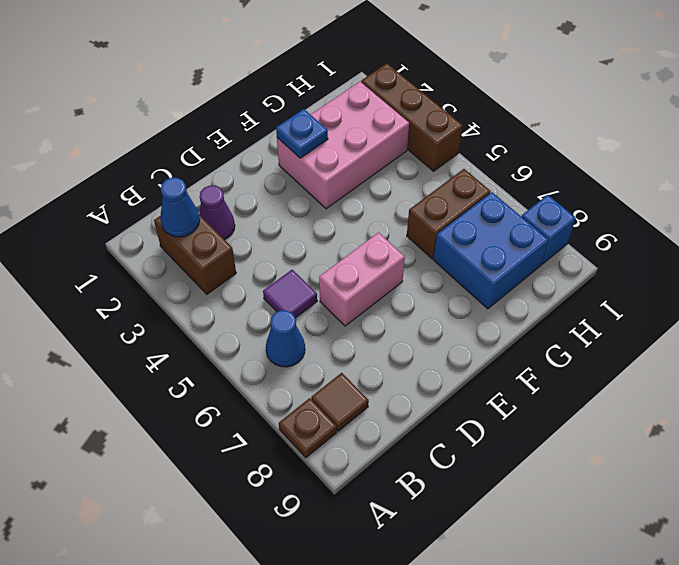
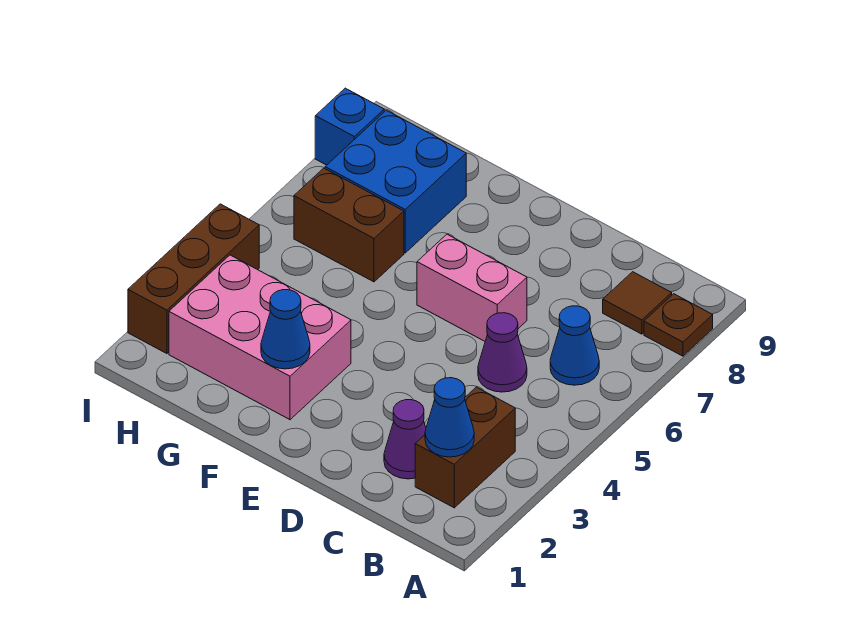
purple tile C5 level 1 -> purple cone C5 level 1
blue plate F2 level 2 -> blue cone F2 level 2

